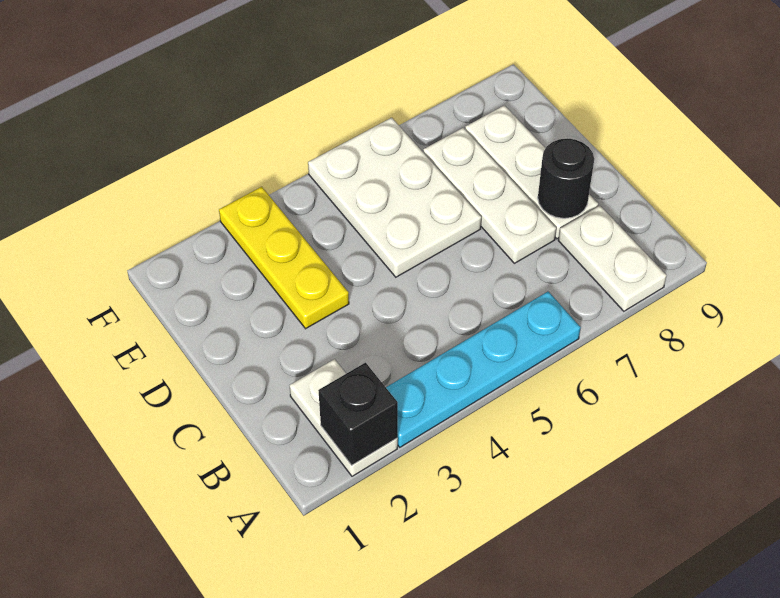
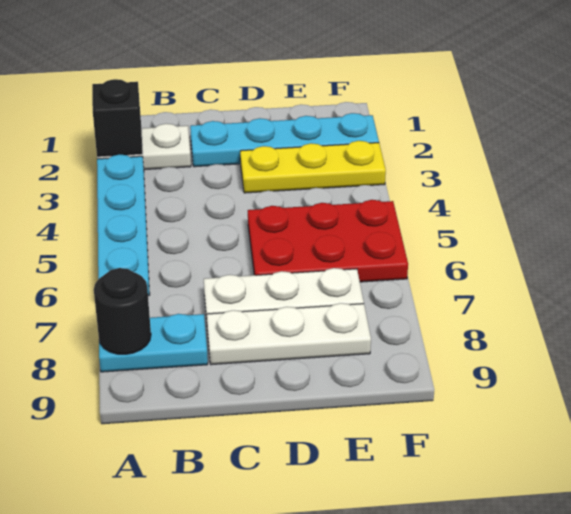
white plate A8:B8 level 1 -> cyan plate A8:B8 level 1
none -> cyan plate C2:F2 level 1
black round brick C8 level 2 -> black round brick A8 level 2
white plate D5:F6 level 1 -> red plate D5:F6 level 1

